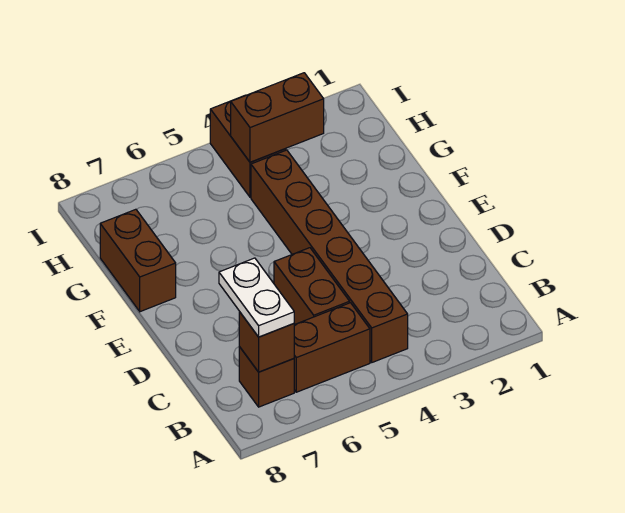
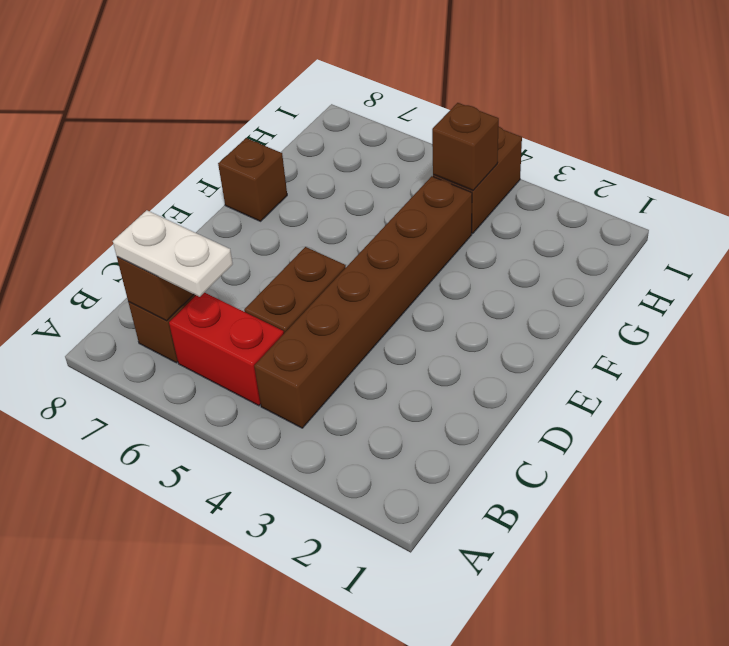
brown brick B5:B6 level 1 -> red brick B5:B6 level 1
white plate B7:C7 level 3 -> white plate B6:B7 level 3
brown brick F8:G8 level 1 -> brown brick F8 level 1
brown brick H3:H4 level 2 -> brown brick H4 level 2

